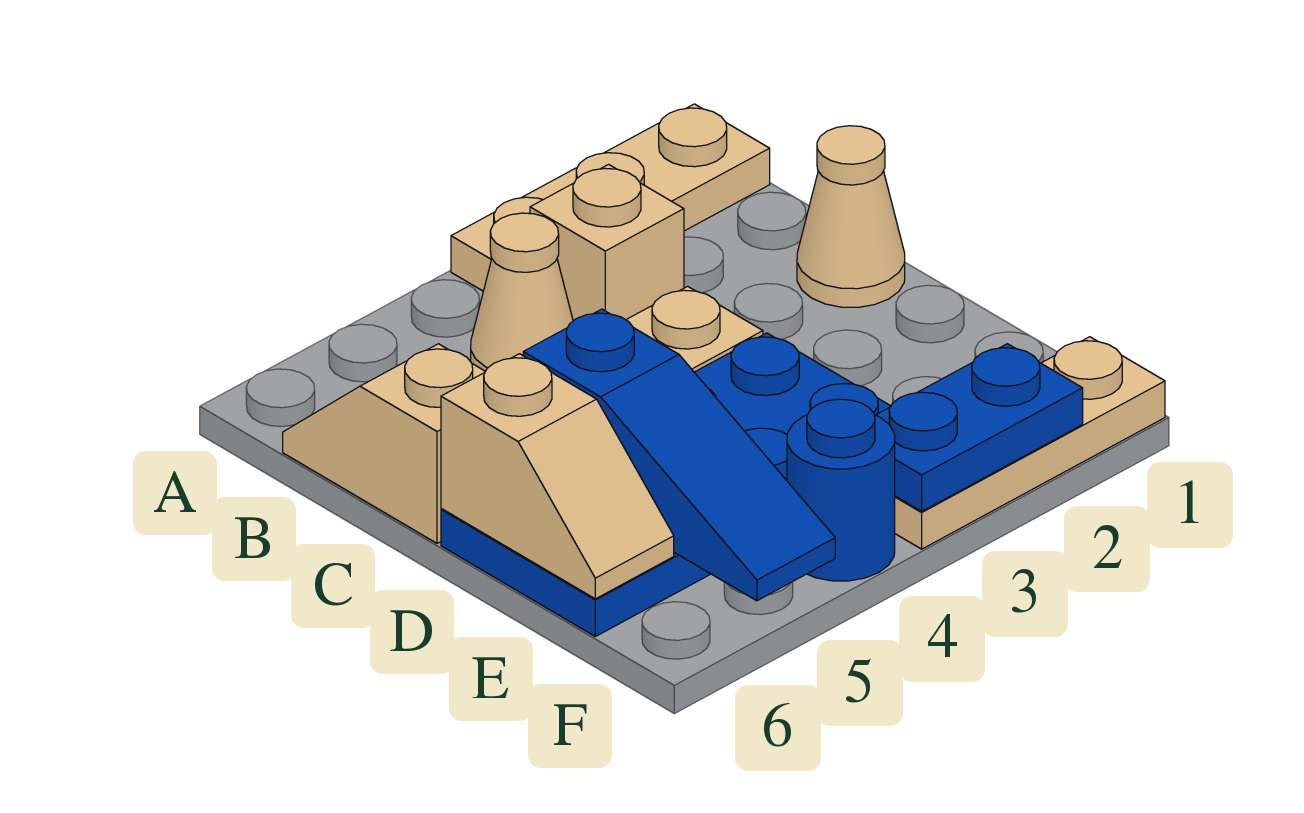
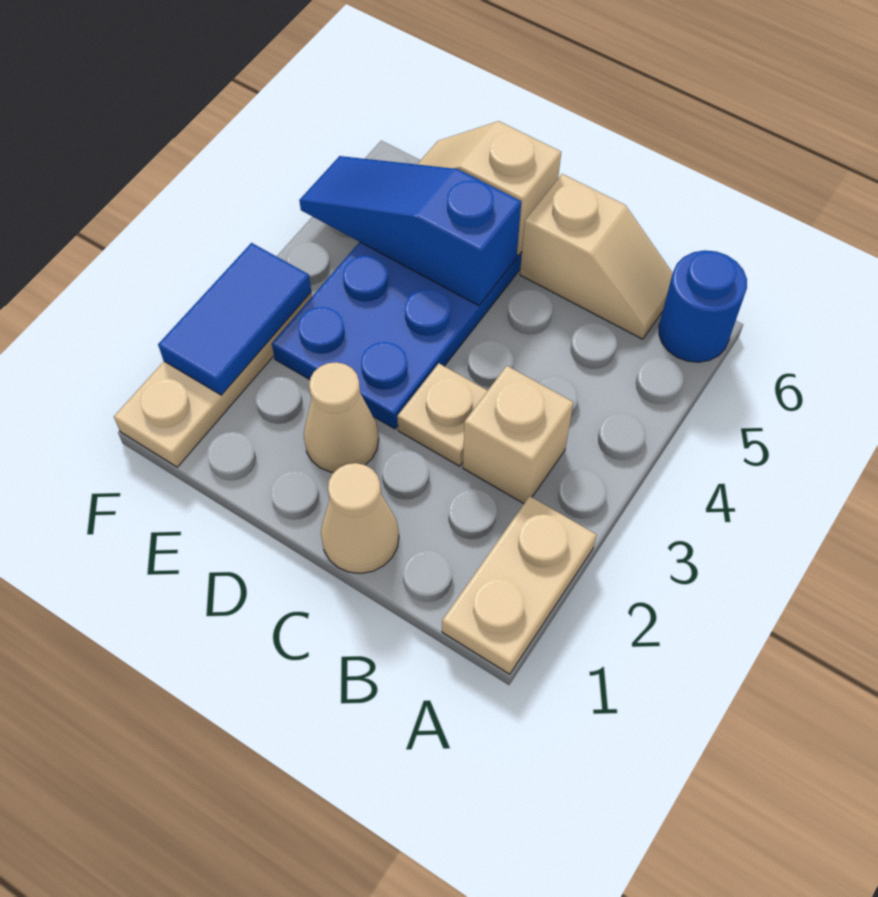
tan plate A1:A3 level 1 -> tan plate A1:A2 level 1
tan cone B4 level 1 -> tan cone D2 level 1
blue plate F2:F3 level 2 -> blue tile F2:F3 level 2
blue round brick F4 level 1 -> blue round brick A6 level 1

